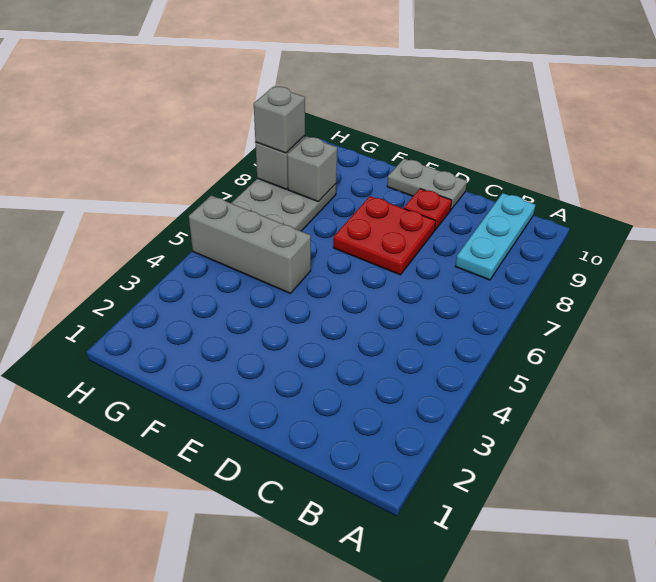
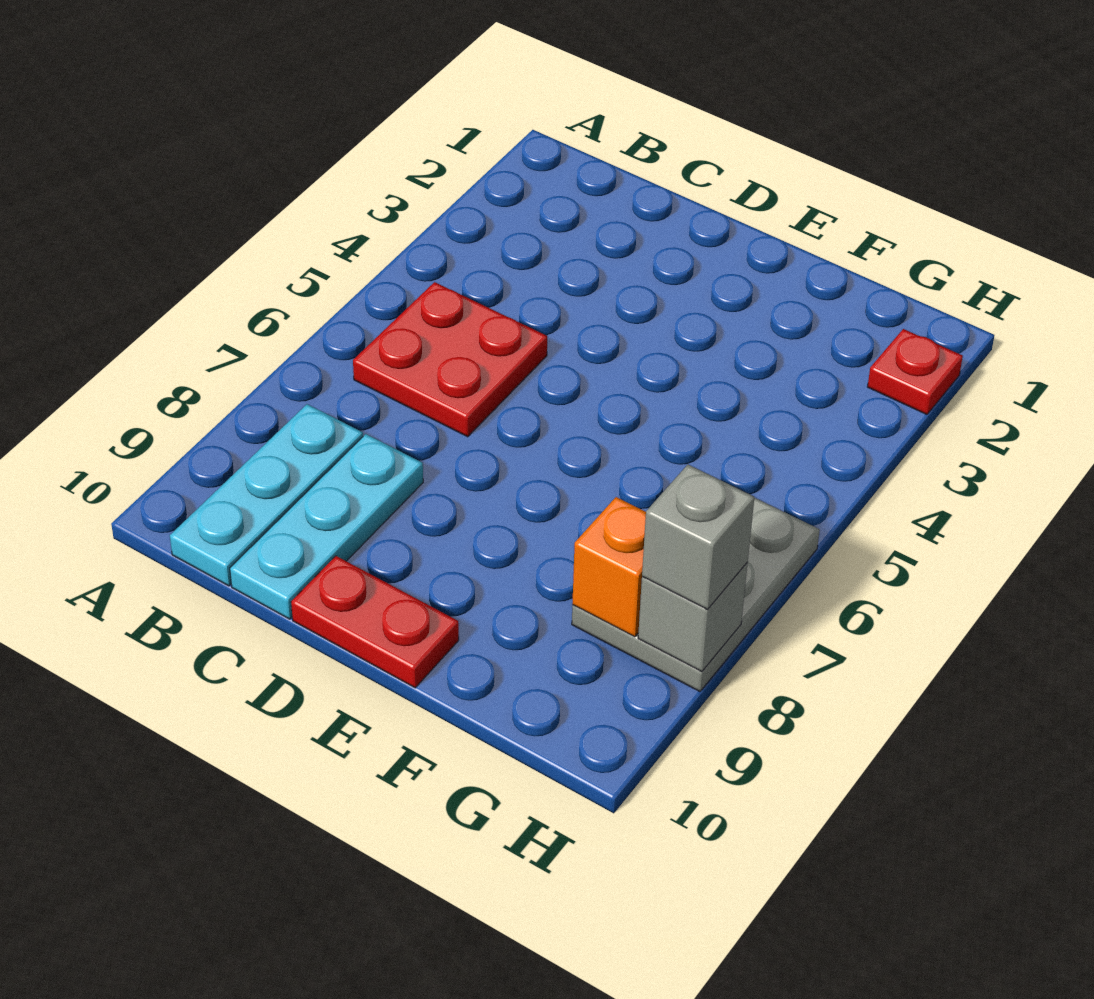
none -> cyan plate C8:C10 level 1
red plate D7:E8 level 1 -> red plate B5:C6 level 1
red plate D9 level 1 -> red plate H2 level 1
grey plate D10:E10 level 1 -> red plate D10:E10 level 1
grey brick F5:H5 level 1 -> none
grey brick G8 level 2 -> orange brick G8 level 2

